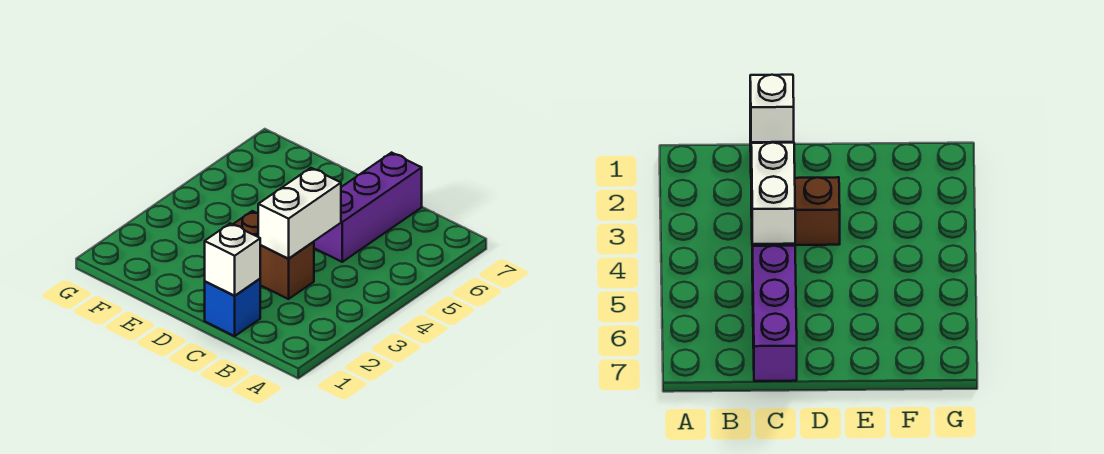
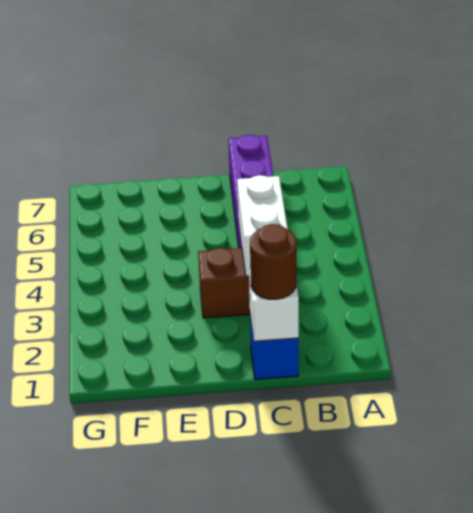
none -> brown round brick C1 level 3

